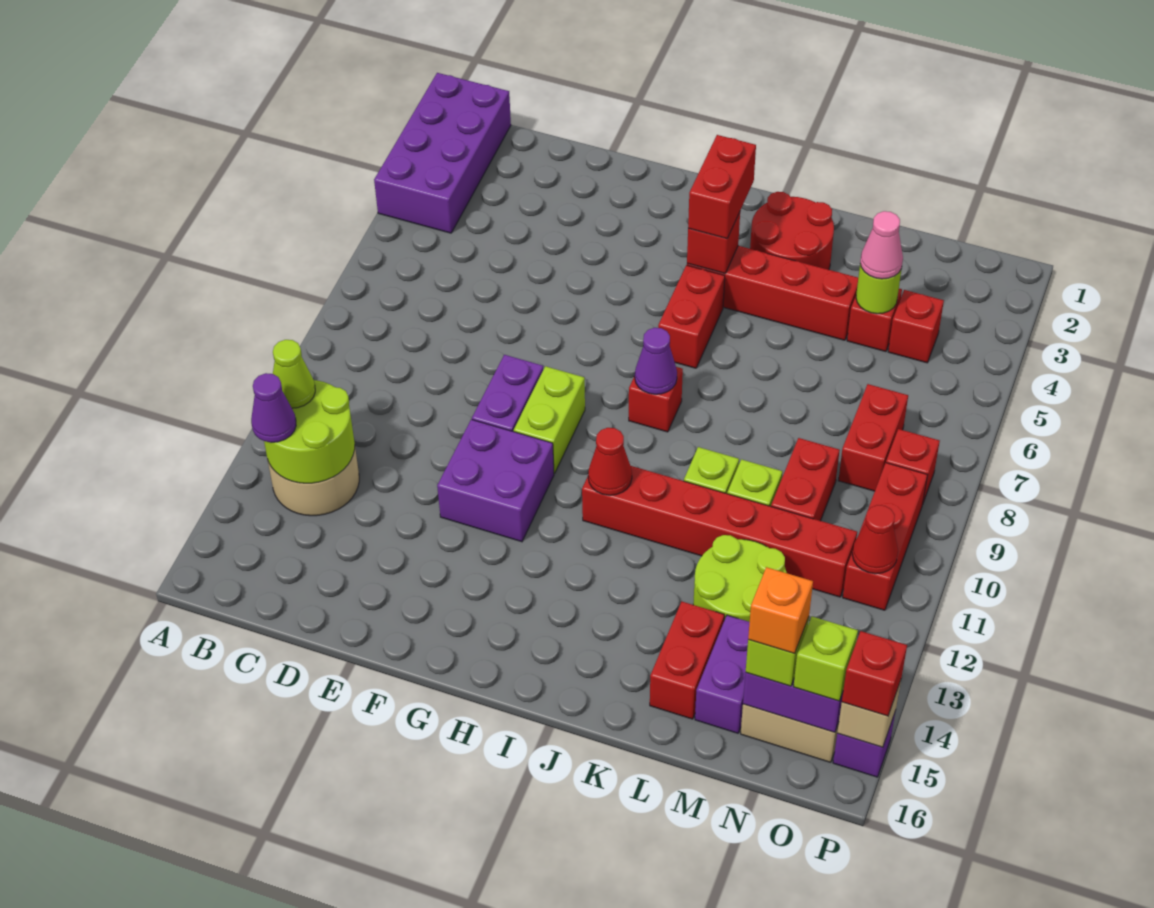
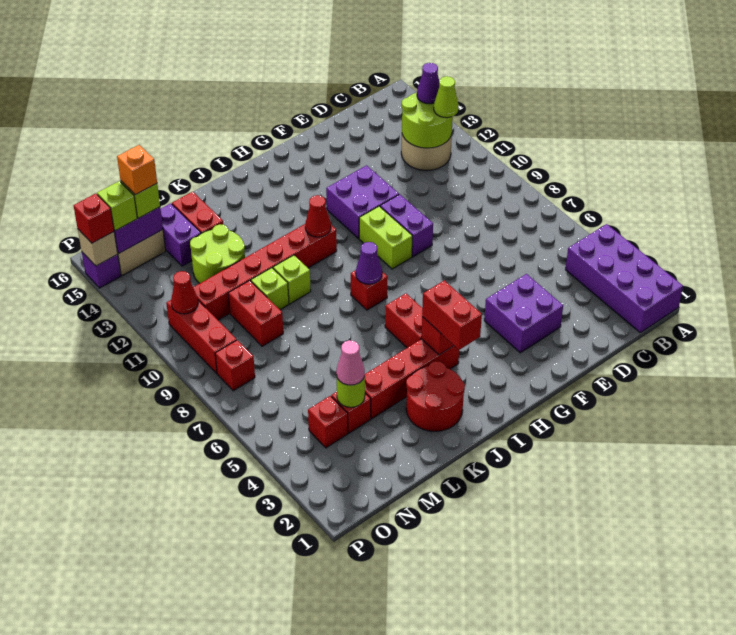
none -> purple brick E3:F4 level 1
red brick N7:N8 level 1 -> none

